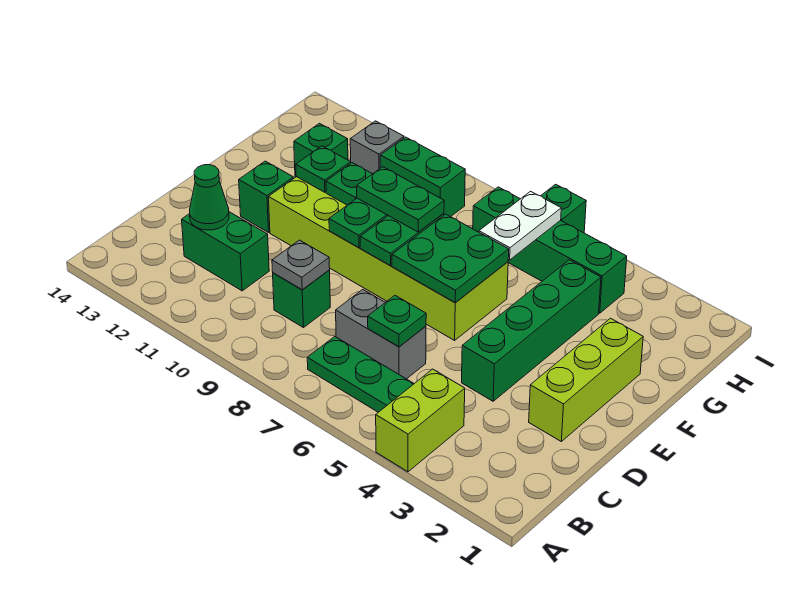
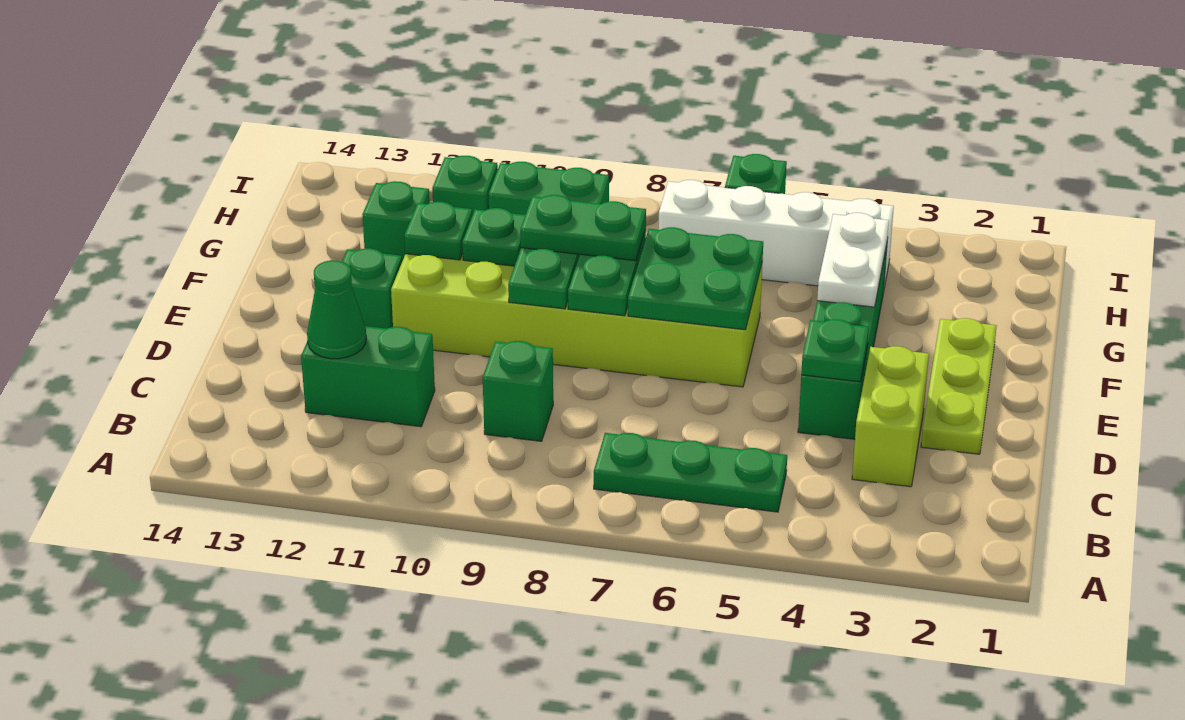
lime brick A4:B4 level 1 -> lime brick C3:D3 level 1
grey brick C6:C7 level 1 -> none
green plate C6 level 2 -> green plate D4 level 2
grey plate C9 level 2 -> none
lime brick D2:F2 level 1 -> lime plate D2:F2 level 1
white plate G6:H6 level 2 -> white plate F4:G4 level 2
green brick H4:H7 level 1 -> white brick H4:H7 level 1
grey brick H11 level 1 -> green brick H11 level 1

